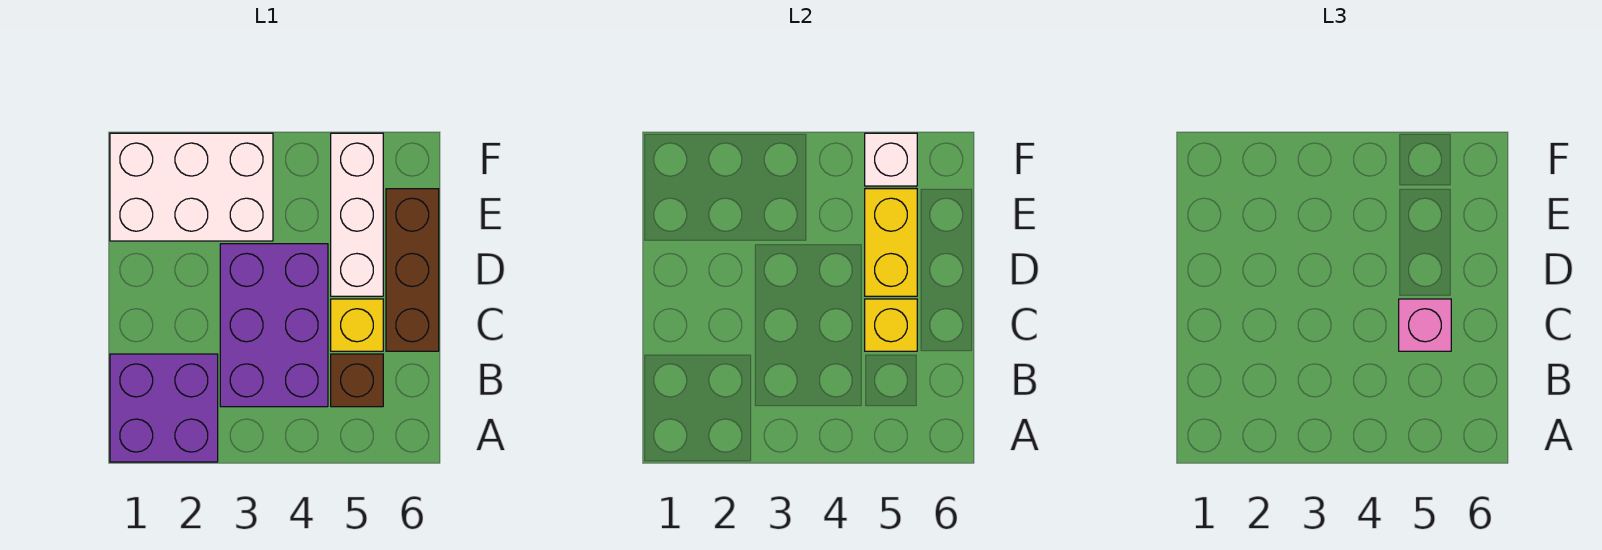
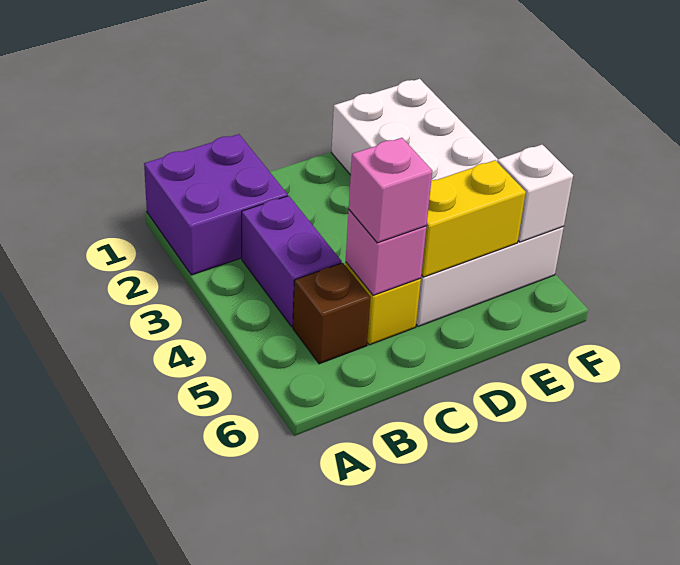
purple brick B3:D4 level 1 -> purple brick B3:B4 level 1
yellow brick C5 level 2 -> pink brick C5 level 2
brown brick C6:E6 level 1 -> none

